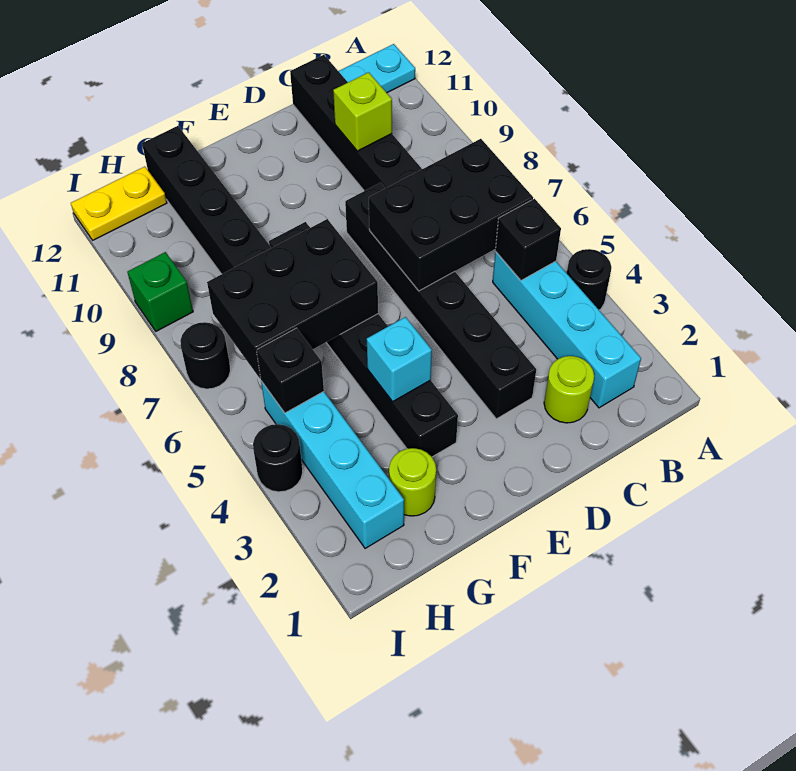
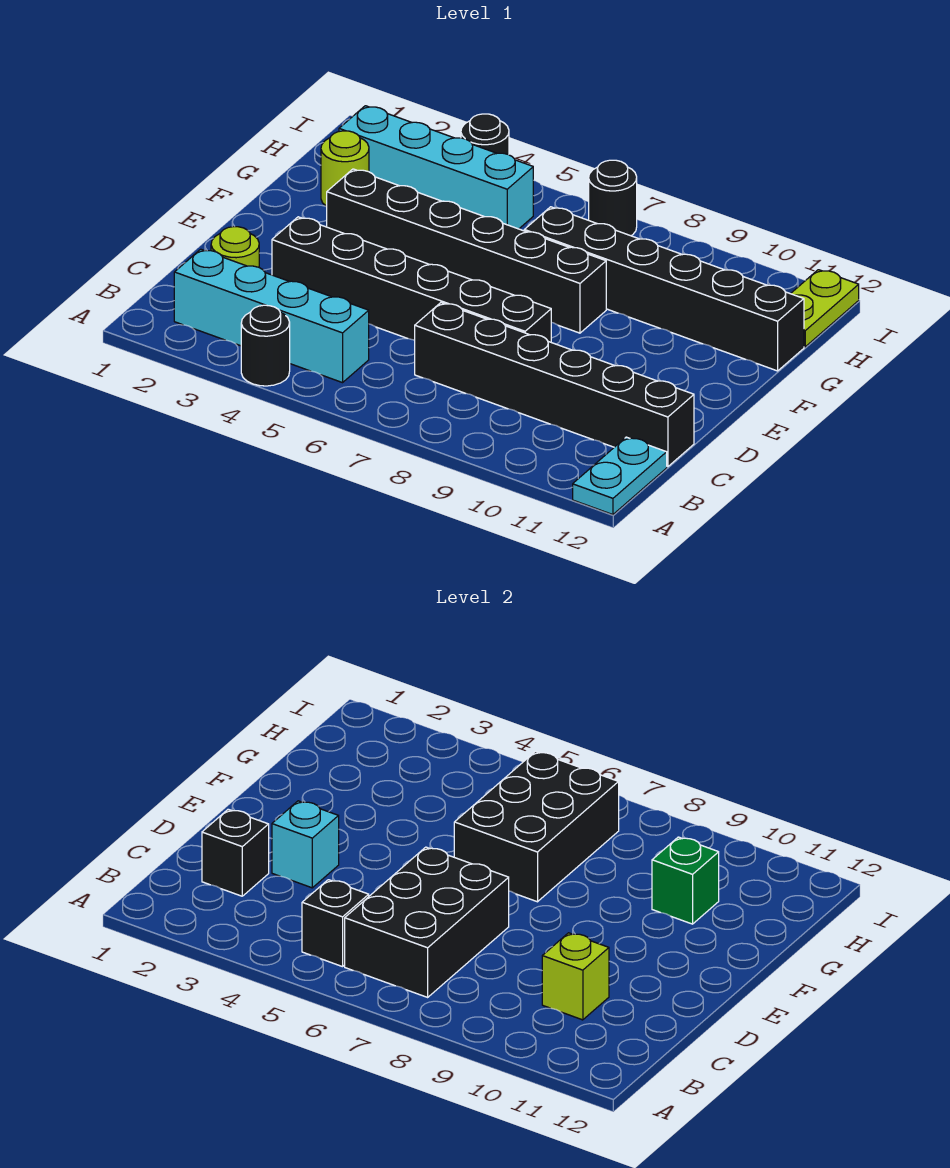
cyan brick F4 level 2 -> cyan brick D3 level 2
black brick H5 level 2 -> black brick C2 level 2
yellow plate H12:I12 level 1 -> lime plate H12:I12 level 1
green brick I9 level 1 -> green brick G10 level 2

